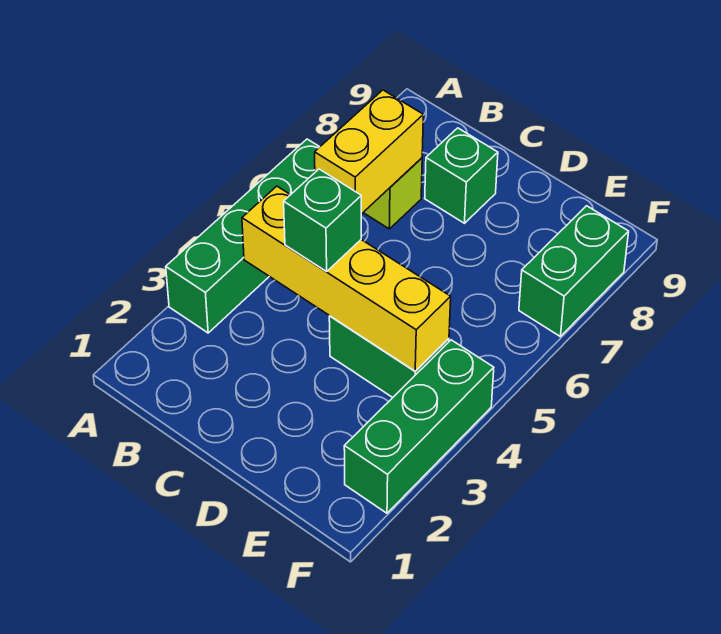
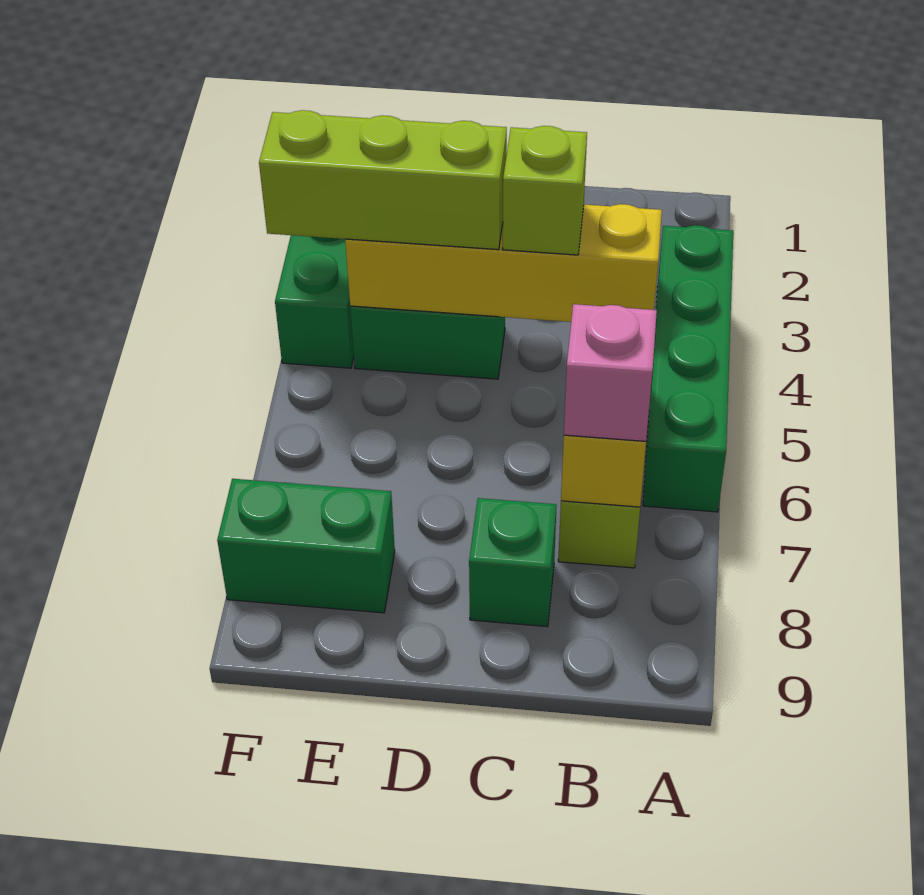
none -> pink brick B7 level 3
green brick C4 level 3 -> lime brick C4 level 3
none -> lime brick D4:F4 level 3
green brick F7:F8 level 1 -> green brick E8:F8 level 1

